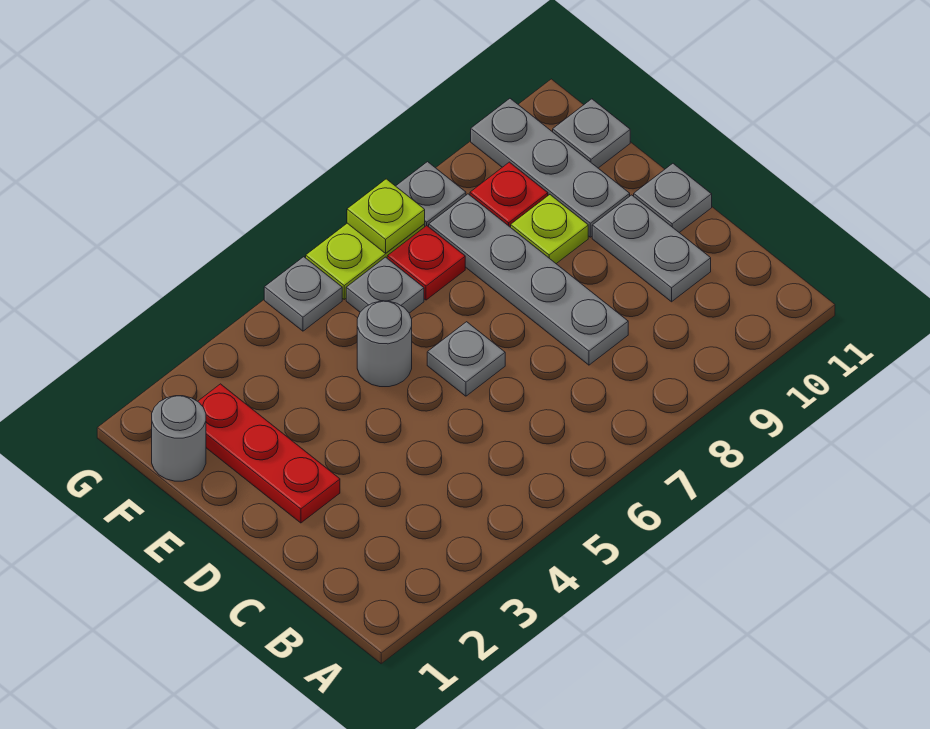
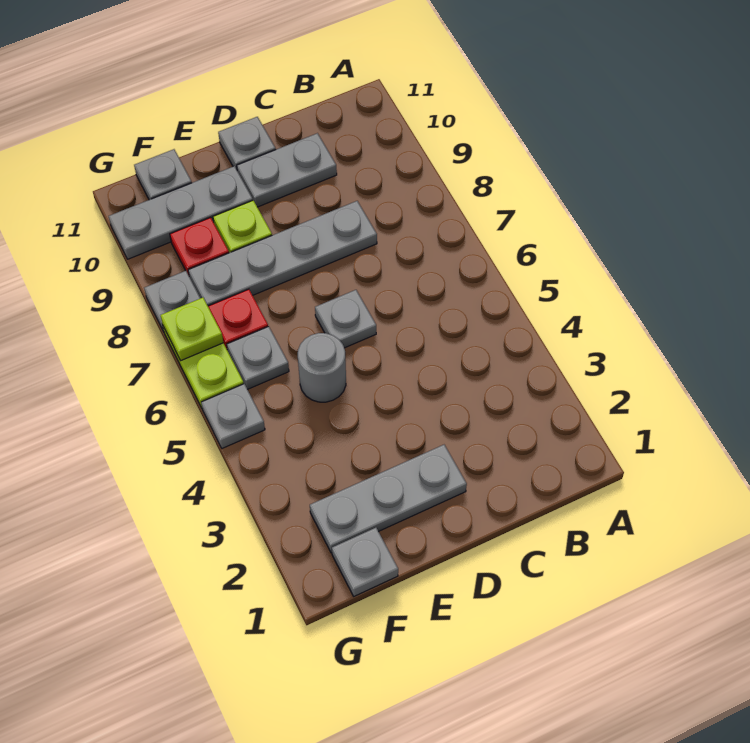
red plate D2:F2 level 1 -> grey plate D2:F2 level 1
grey round brick F1 level 1 -> grey plate F1 level 1

